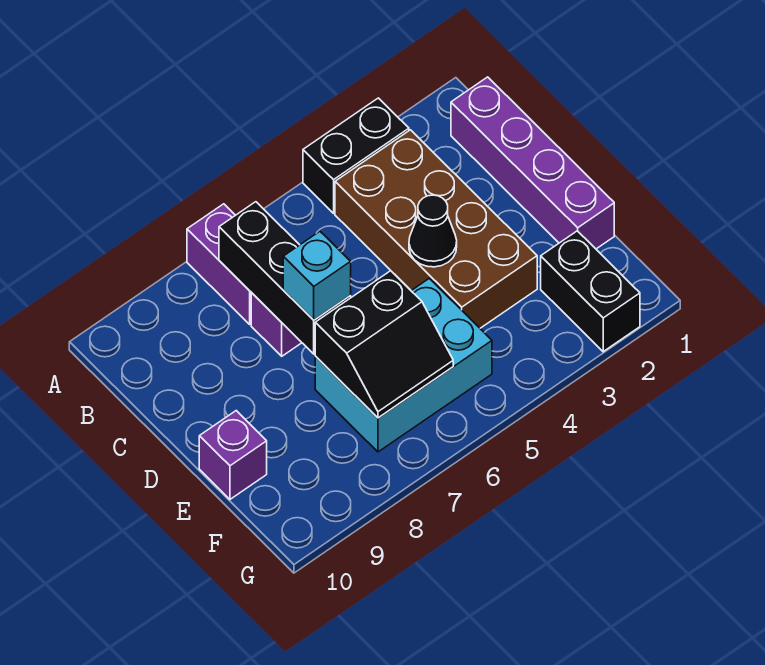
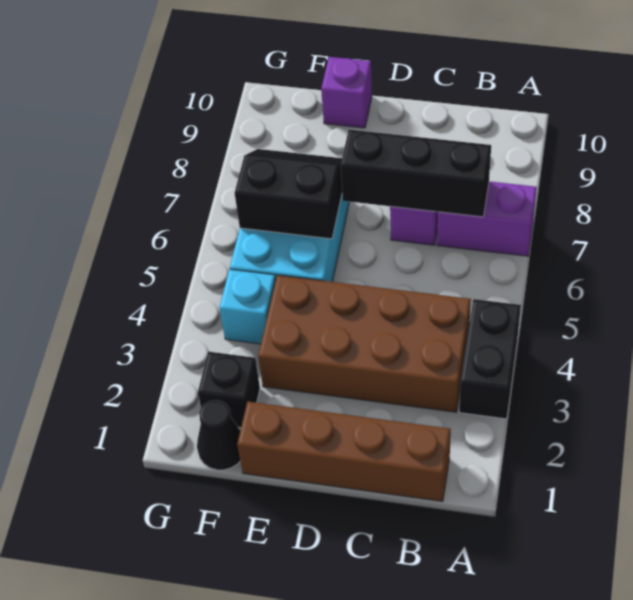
purple brick B1:E1 level 1 -> brown brick B1:E1 level 1
black cone D4 level 2 -> black cone F1 level 1
cyan brick D7 level 3 -> cyan brick F4 level 1
black slope E6:F7 level 2 top E -> black slope E6:F7 level 2 top 6
black brick F2:G2 level 1 -> black brick F2 level 1

